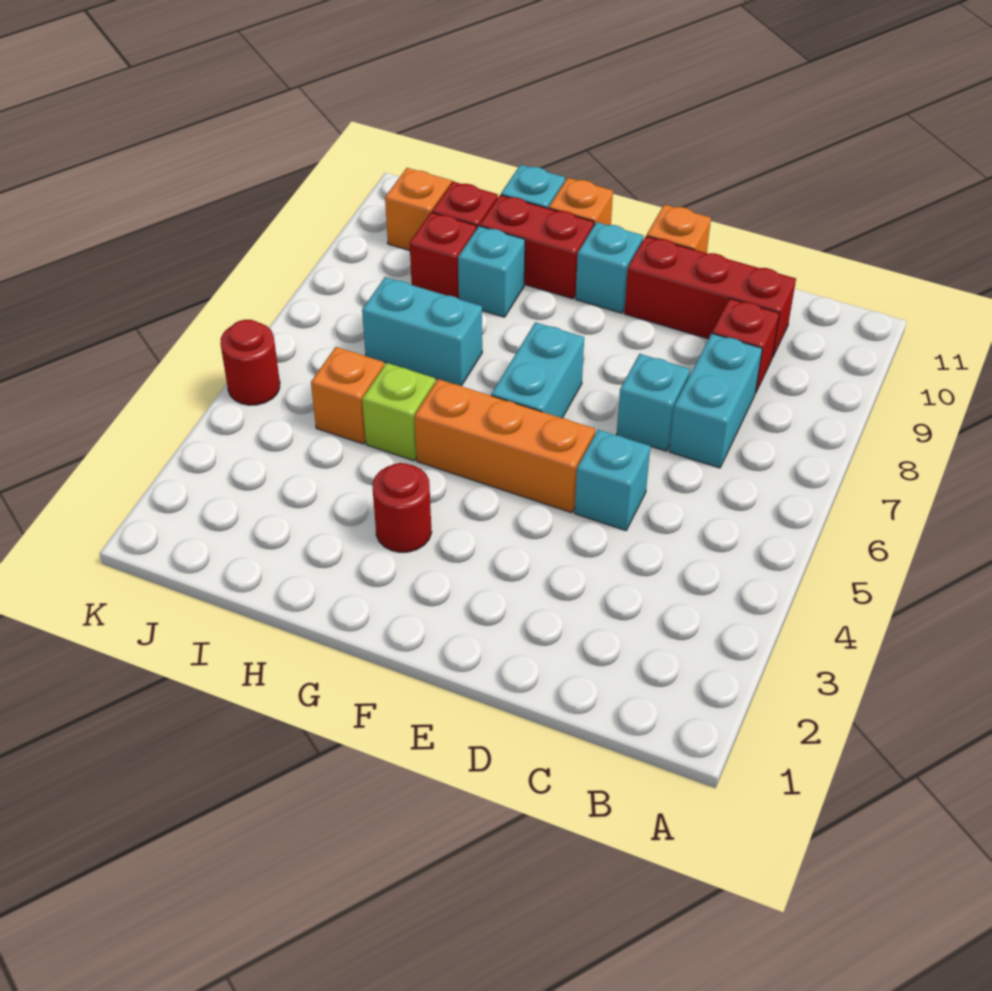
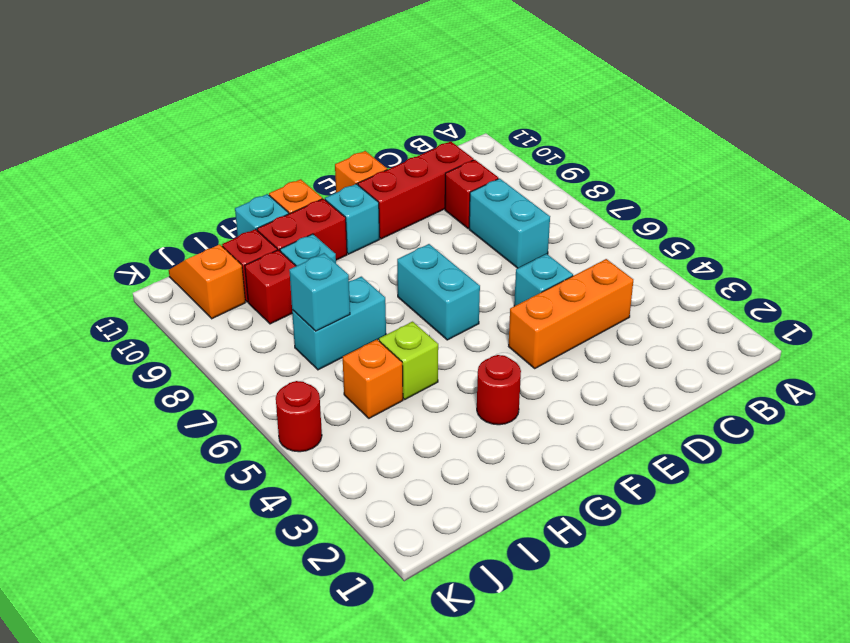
cyan brick D7 level 1 -> cyan brick I7 level 2
orange brick E5:G5 level 1 -> orange brick C4:E4 level 1

